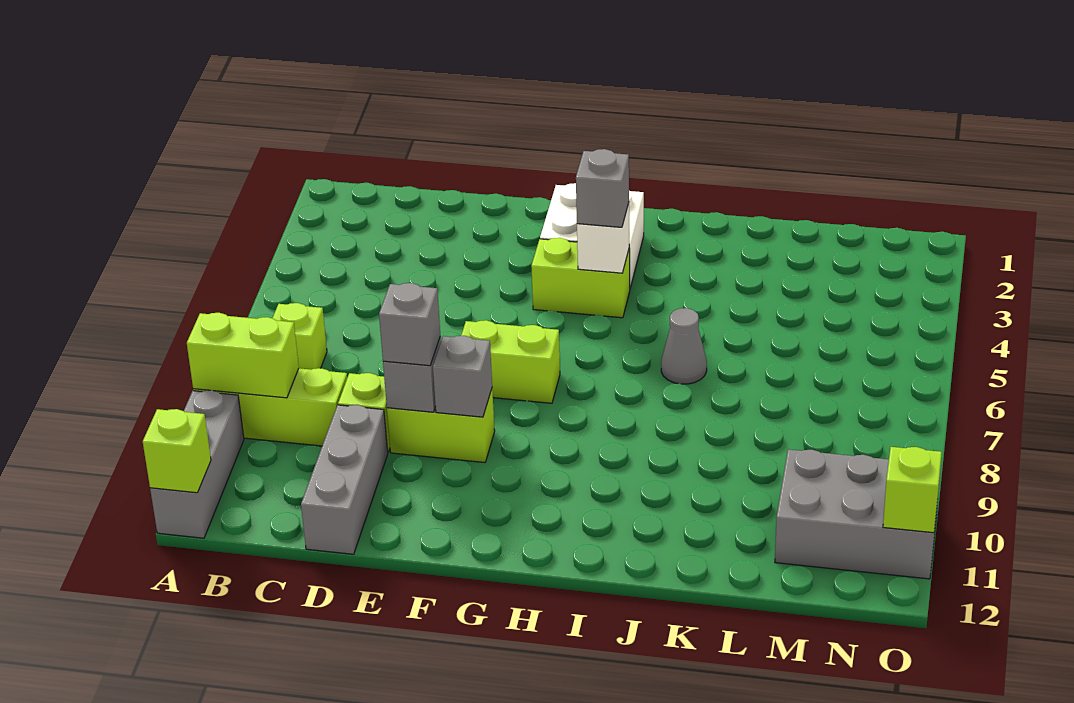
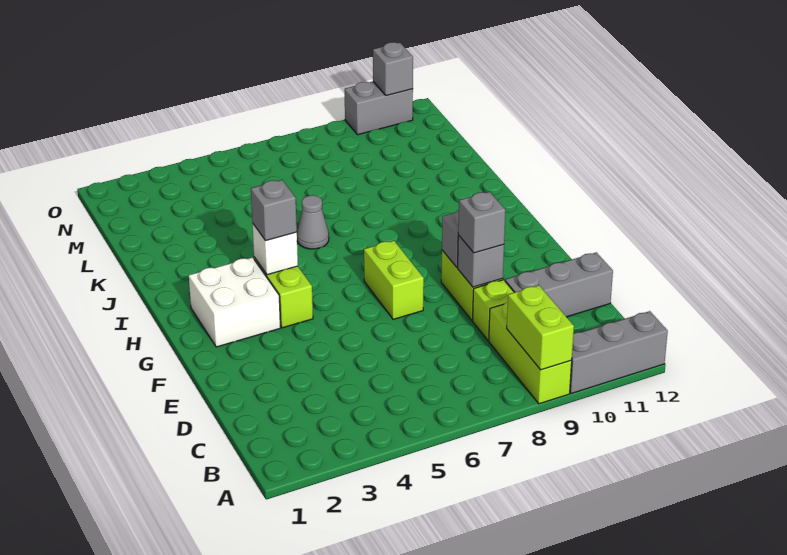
lime brick A12 level 2 -> none
lime brick B7 level 1 -> none
grey brick M10:O11 level 1 -> grey brick O10:O11 level 1
lime brick O11 level 2 -> grey brick O11 level 2

